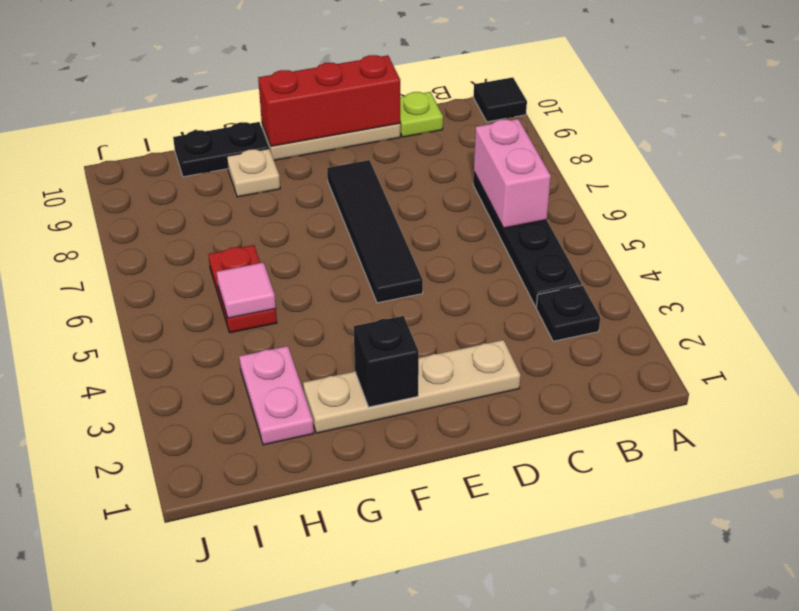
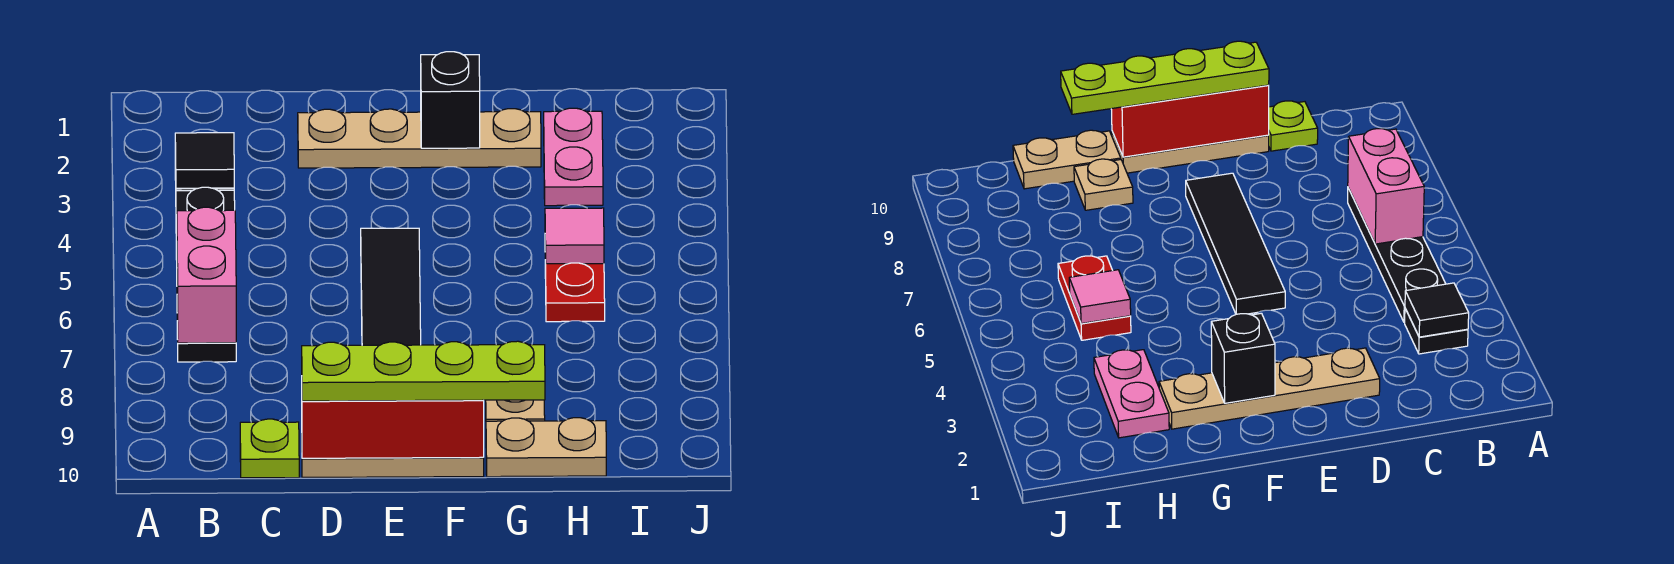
black tile A10 level 1 -> black tile B3 level 2
none -> lime plate D10:G10 level 3
black plate G10:H10 level 1 -> tan plate G10:H10 level 1

